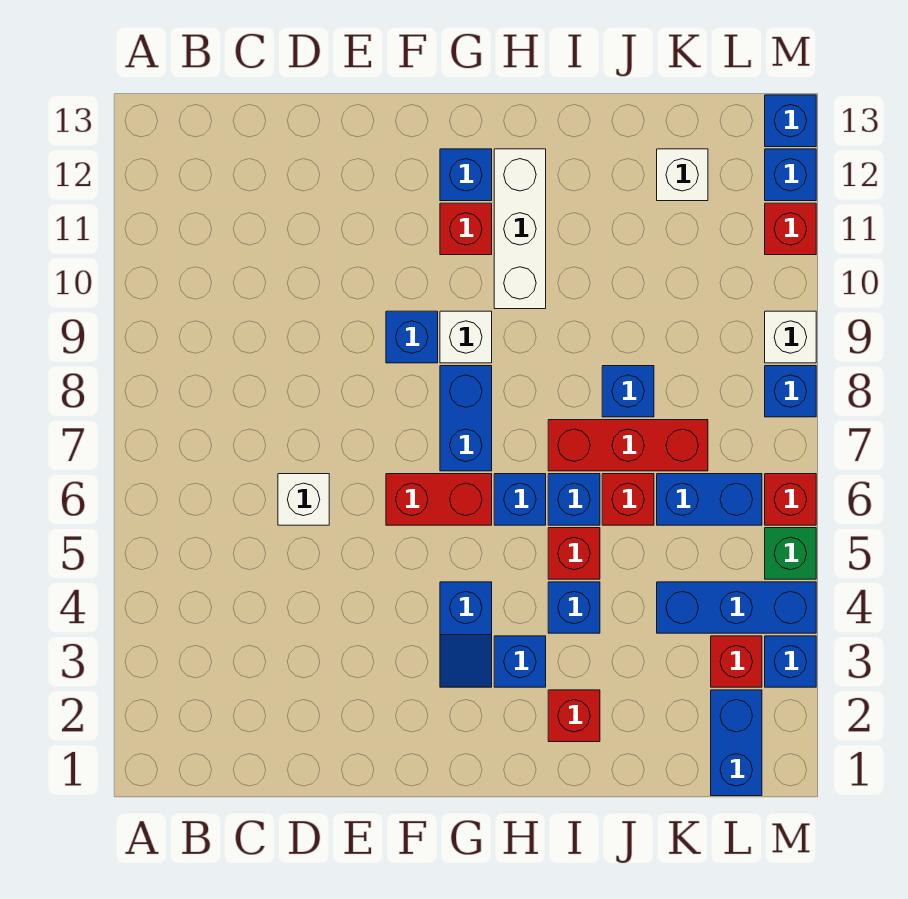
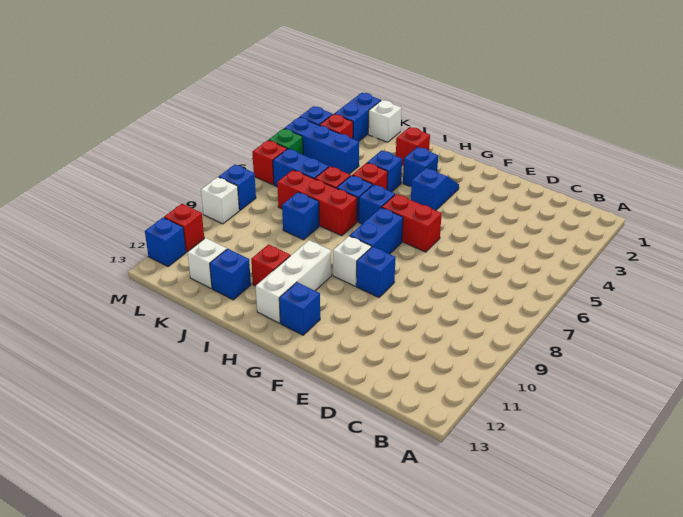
white brick D6 level 1 -> white brick K1 level 1
red brick G11 level 1 -> red brick I11 level 1
blue brick M13 level 1 -> blue brick J12 level 1

